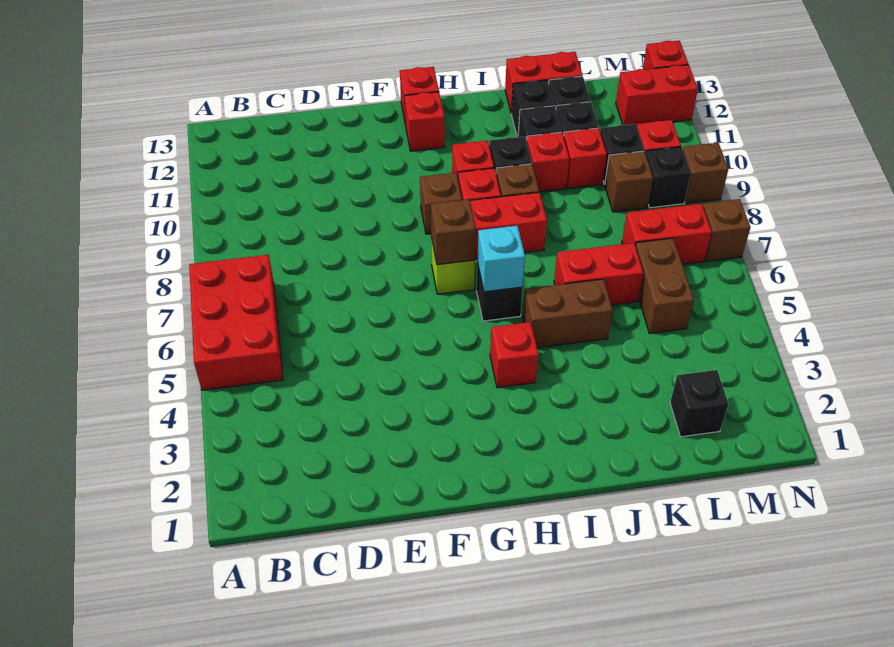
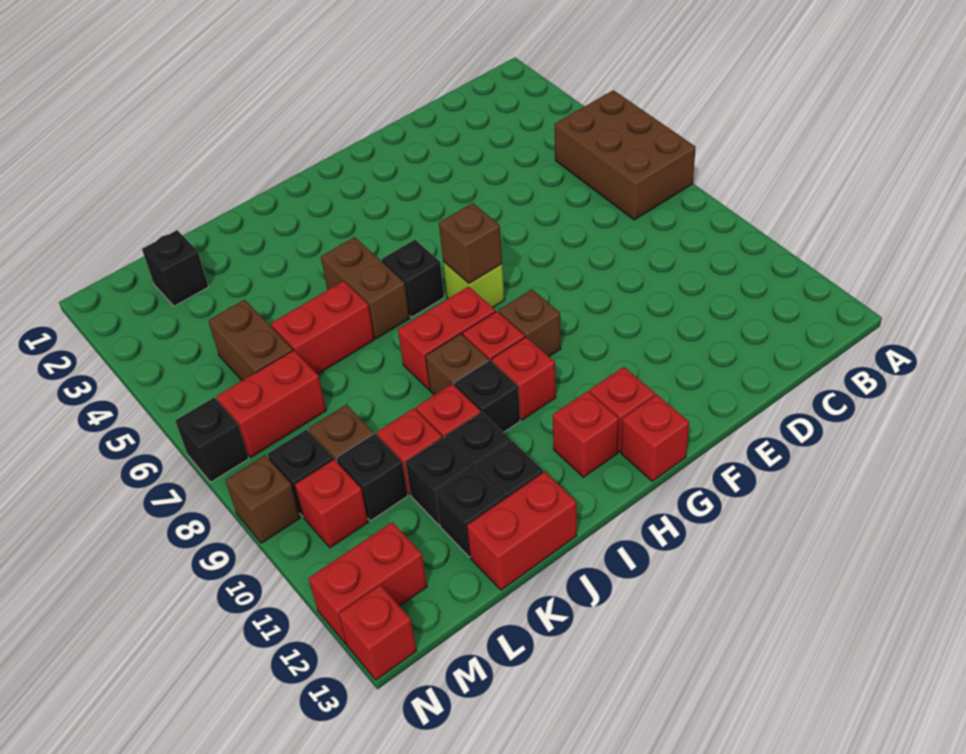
red brick A5:B7 level 1 -> brown brick A5:B7 level 1
red brick H4 level 1 -> red brick H12 level 1
cyan brick H6 level 2 -> none
brown brick I5:J5 level 1 -> brown brick I5:I6 level 1
brown brick N7 level 1 -> black brick N7 level 1

